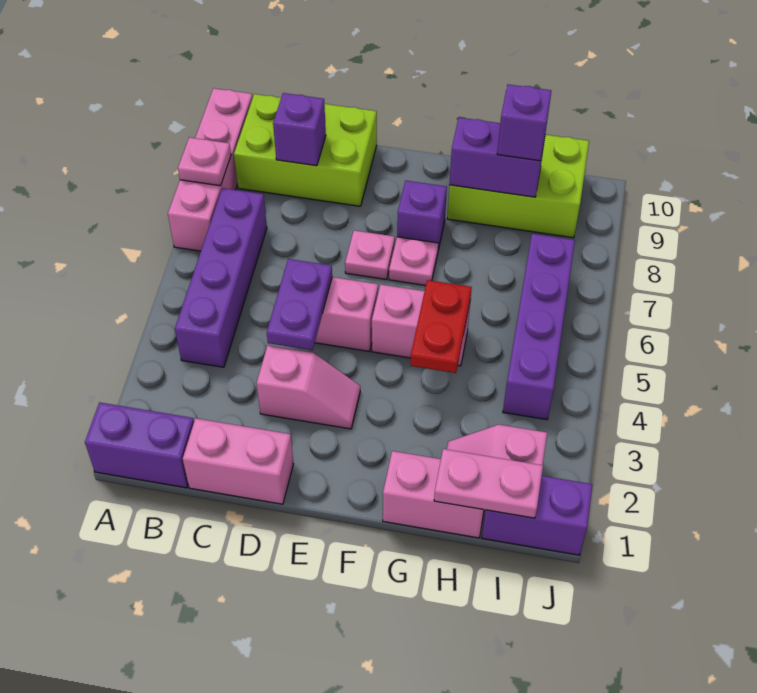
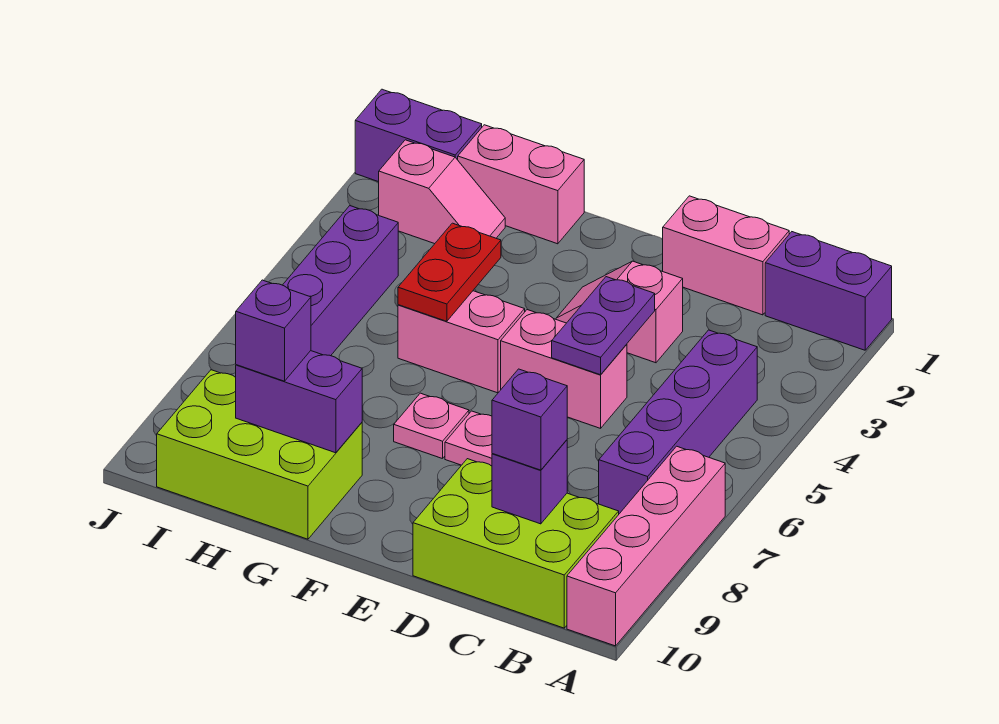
pink plate A8 level 2 -> none
purple brick F8 level 1 -> purple brick C9 level 3
pink plate H1:I1 level 2 -> none

